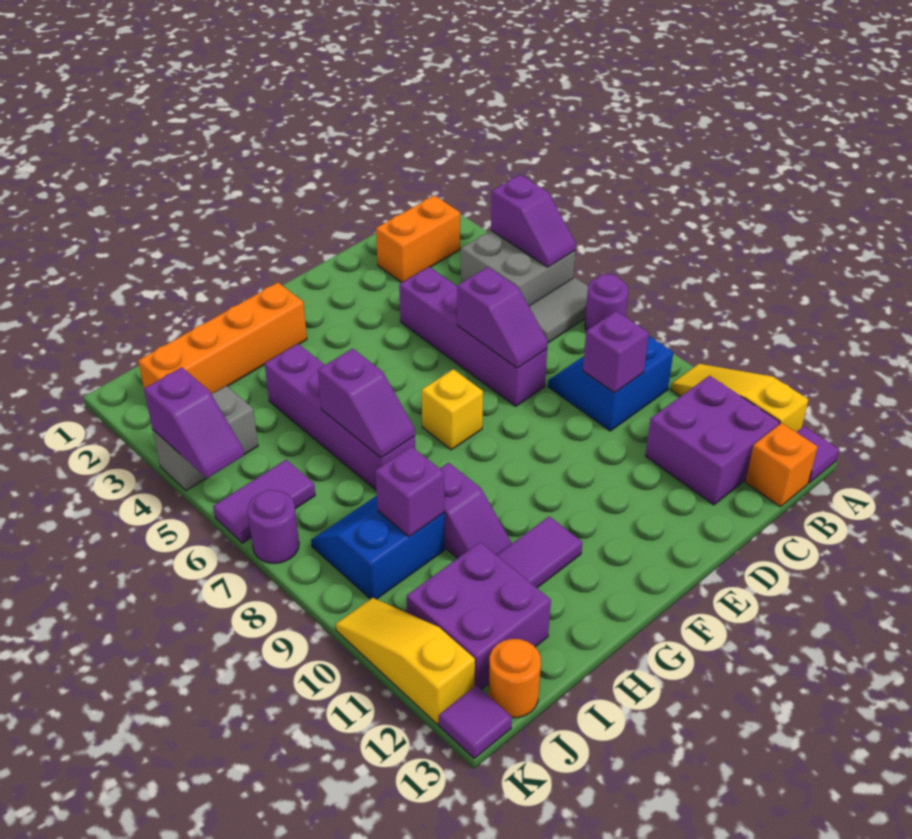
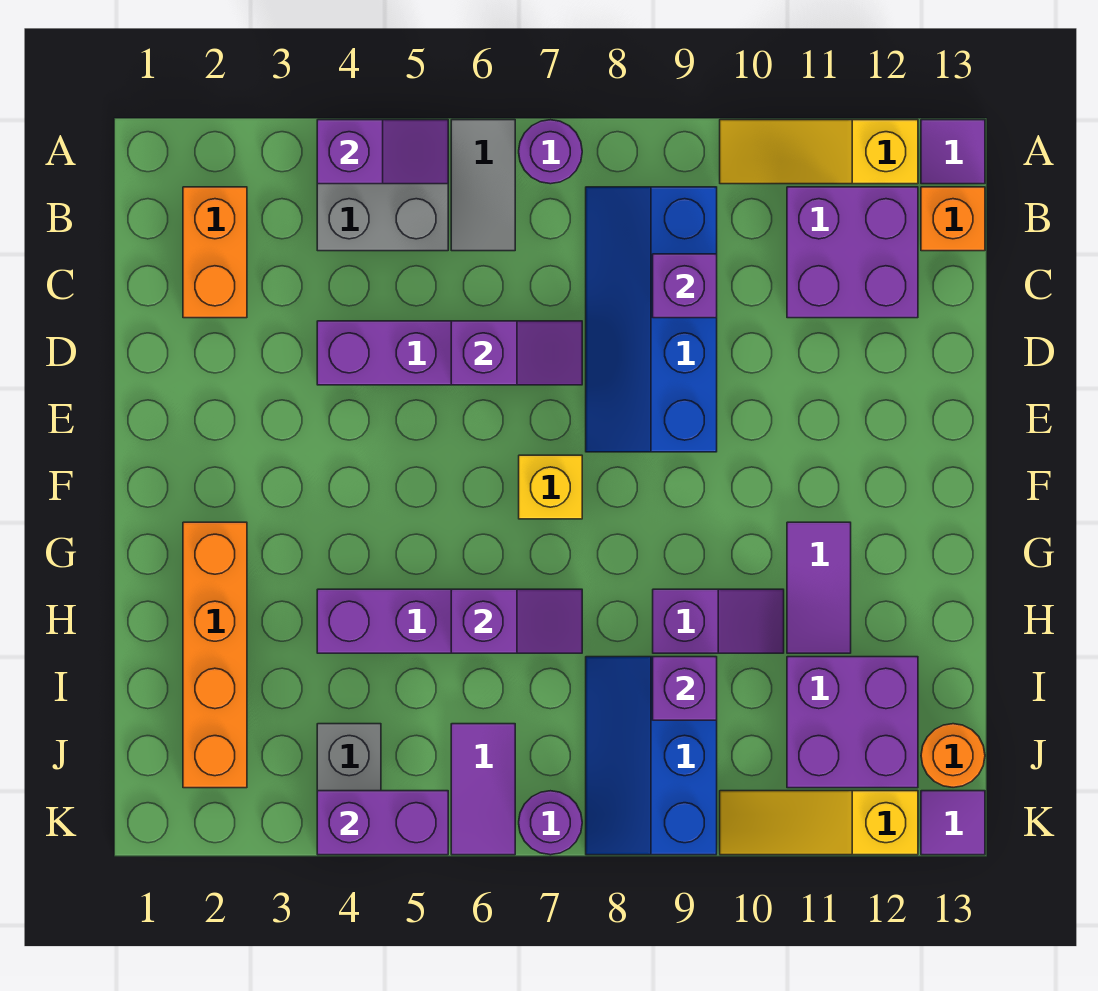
blue slope B8:C9 level 1 top 9 -> blue slope B8:E9 level 1 top 9
blue slope I8:J9 level 1 top 9 -> blue slope I8:K9 level 1 top 9
purple slope K4:K5 level 2 top 4 -> purple brick K4:K5 level 2

